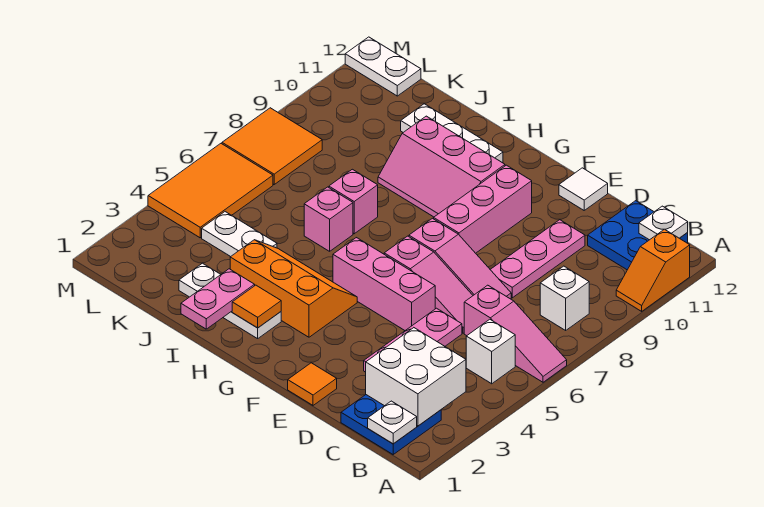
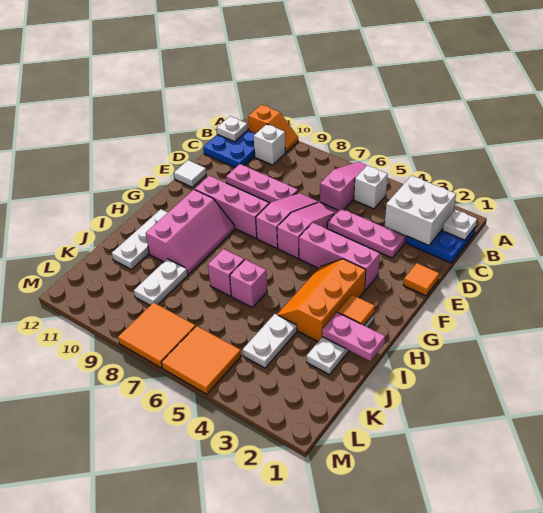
white brick B8 level 1 -> white brick B10 level 1
pink brick E5:G5 level 1 -> pink brick F3:F5 level 1
orange tile L4:M6 level 1 -> orange tile L5:M6 level 1
white plate L12:M12 level 1 -> white plate J9:K9 level 1

